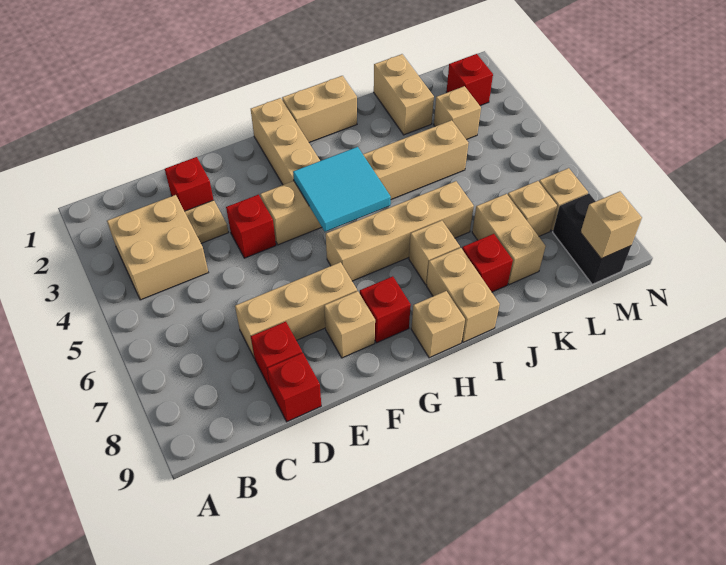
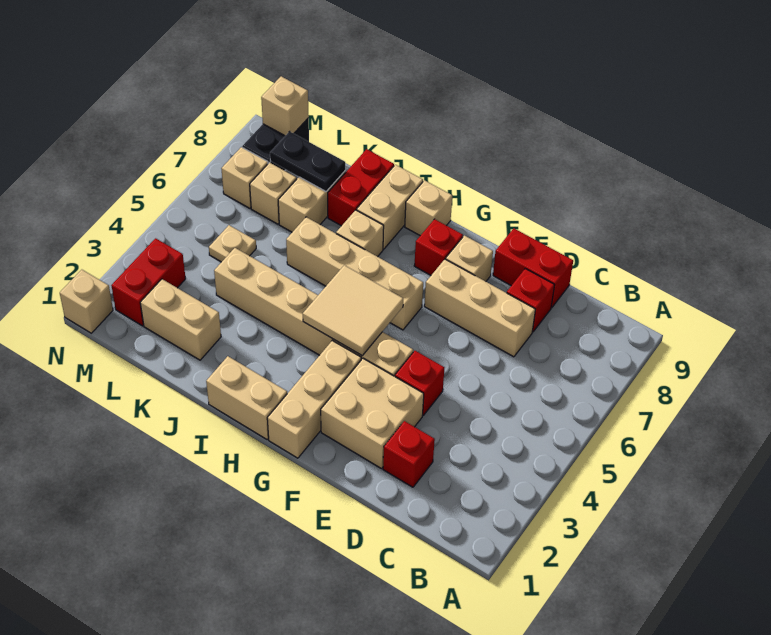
tan brick B3:C4 level 1 -> tan brick E2:F3 level 1
tan plate D3 level 1 -> tan plate L5 level 1
red brick D9 level 1 -> red brick D9:E9 level 1
cyan tile G4:H5 level 2 -> tan tile G4:H5 level 2
red brick J8 level 1 -> red brick J8:J9 level 1
tan brick K1:K2 level 1 -> tan brick K2:L2 level 1
none -> black plate K8:L8 level 2
tan brick L3 level 1 -> tan brick N1 level 1
red brick M2 level 1 -> red brick M2:M3 level 1

